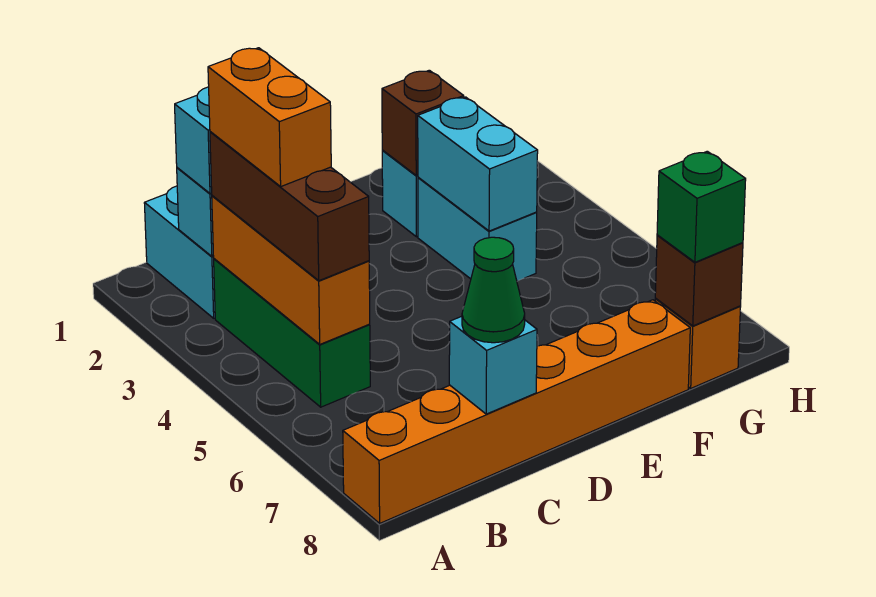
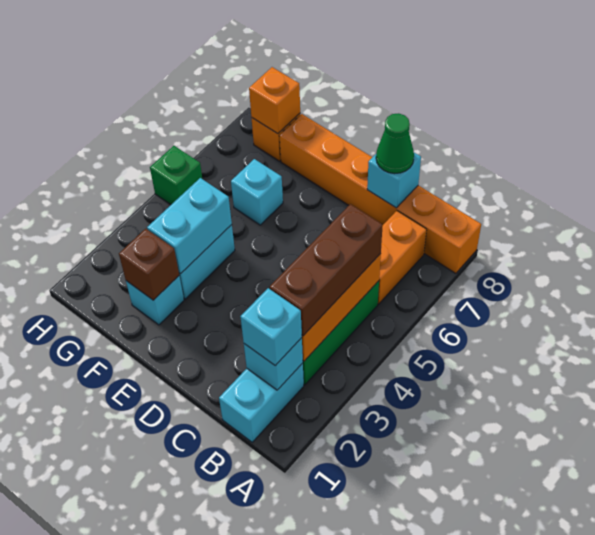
orange brick B3:B4 level 4 -> orange brick B6:B7 level 1
none -> cyan brick F6 level 1
brown brick G8 level 2 -> orange brick G8 level 2
green brick G8 level 3 -> green brick H5 level 1

